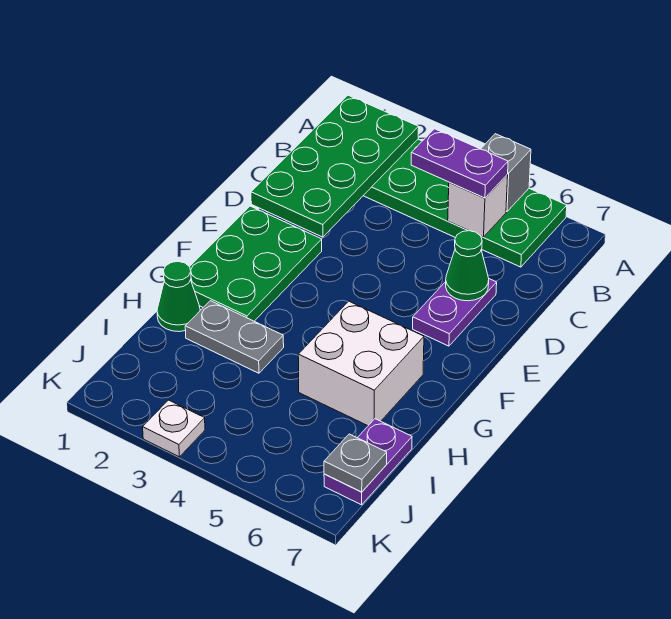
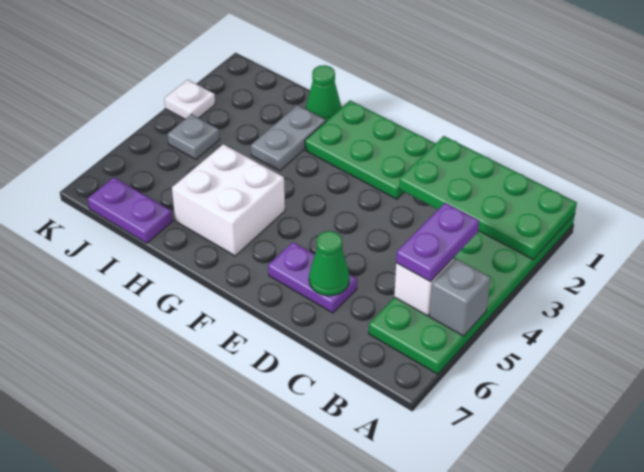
grey plate J7 level 2 -> grey plate J4 level 1

